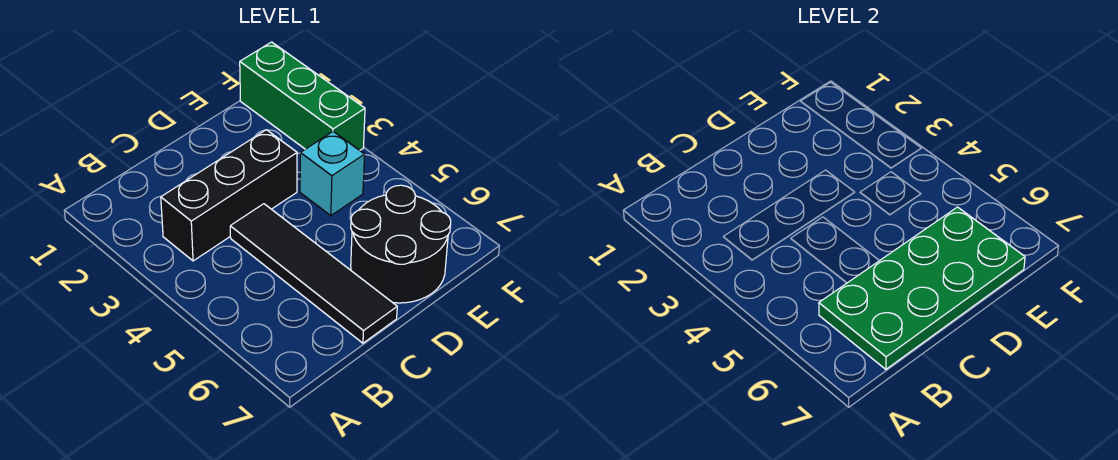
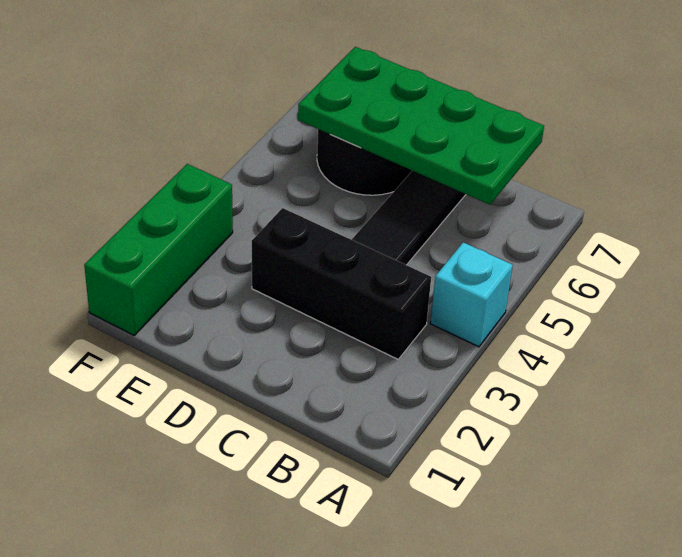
cyan brick E4 level 1 -> cyan brick A4 level 1

